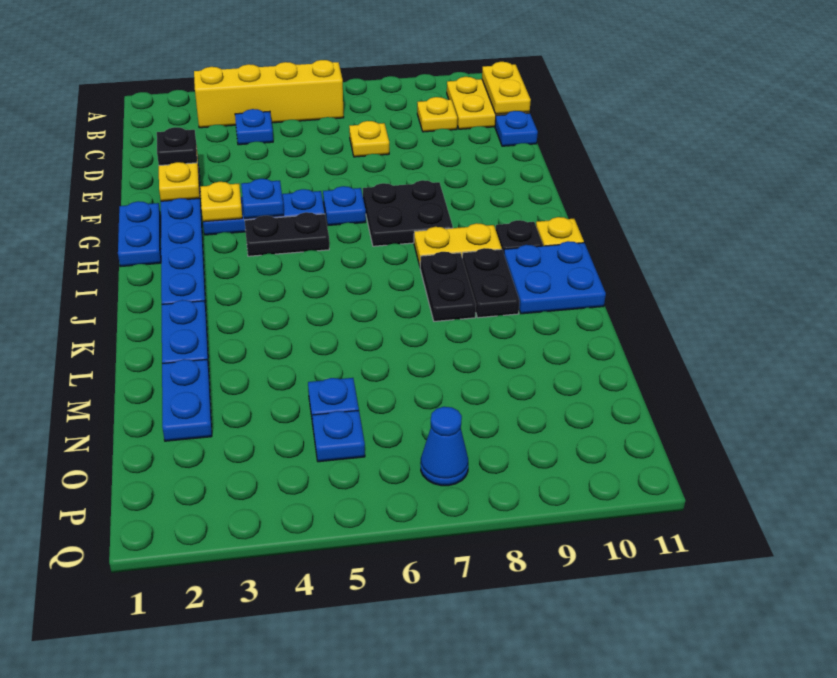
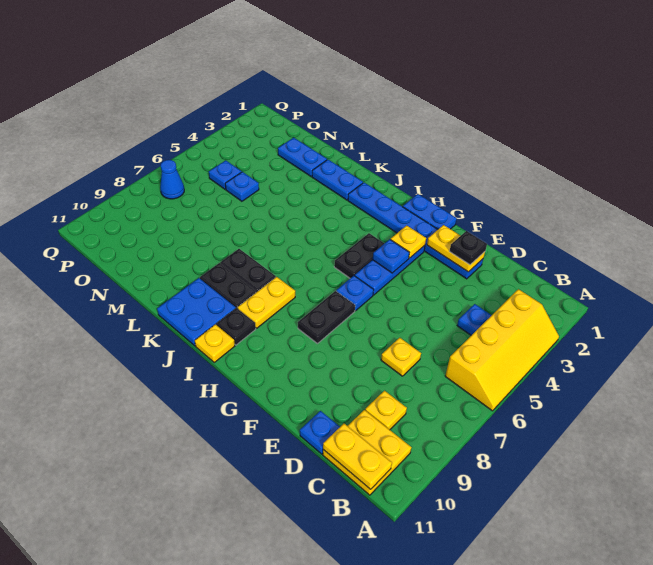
black plate G7:H8 level 1 -> black plate G7:G8 level 1

